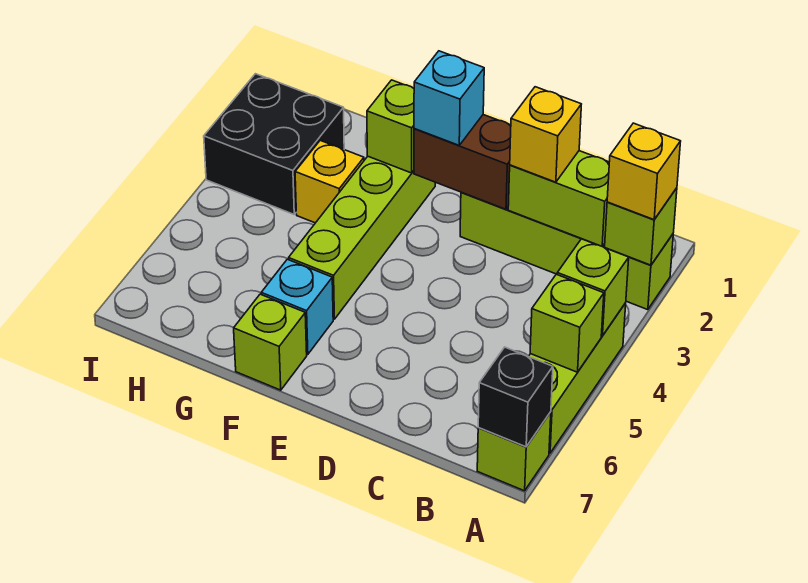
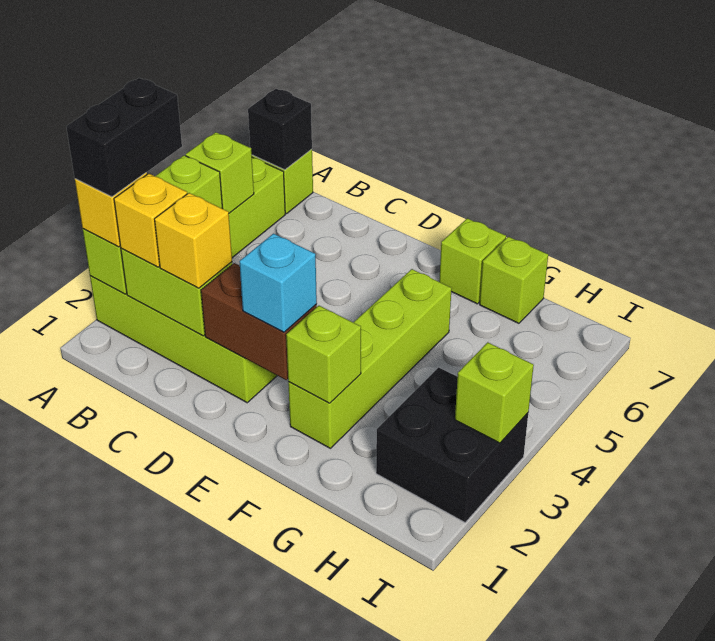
none -> black brick A2:A3 level 4
cyan brick F6 level 1 -> none
yellow brick G3 level 1 -> yellow brick B2 level 3
none -> lime brick G7 level 1
none -> lime brick I3 level 2

